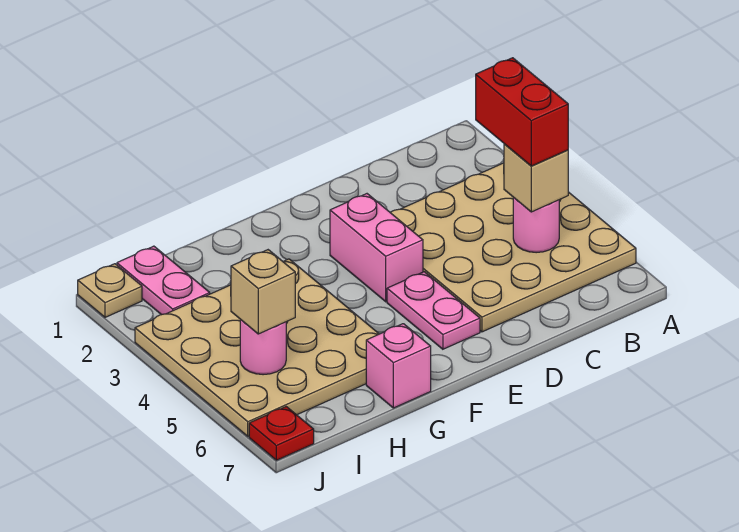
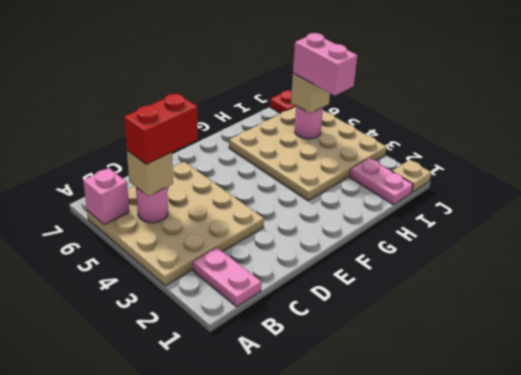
red brick B4:B5 level 4 -> red brick B5:C5 level 4
pink brick E3:E4 level 1 -> pink brick I4:I5 level 4
pink plate E5:E6 level 1 -> pink plate B1:B2 level 1
pink brick G7 level 1 -> pink brick A6 level 2

